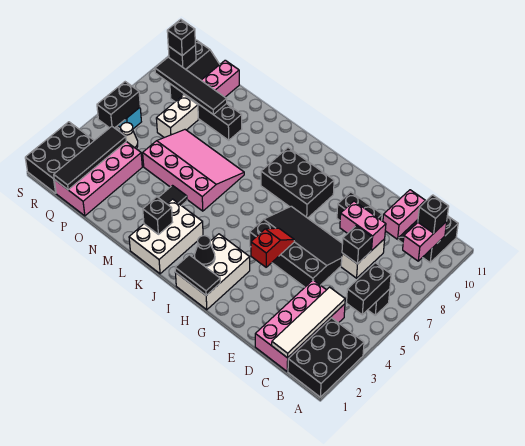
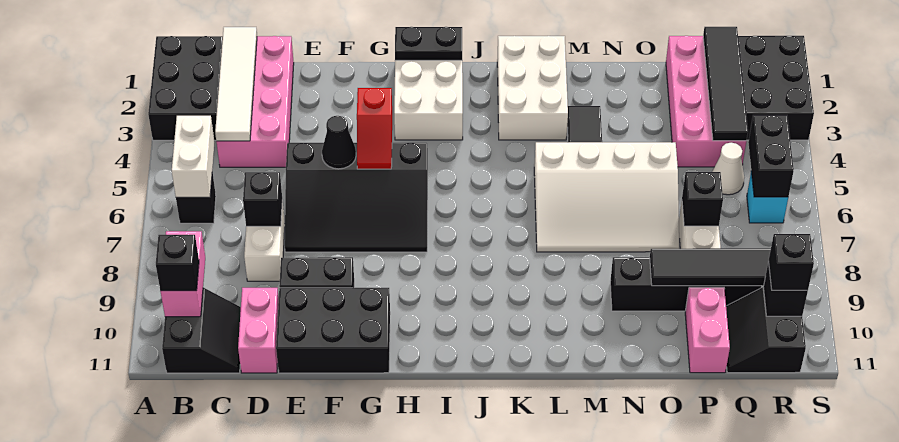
black brick B5:B6 level 2 -> white brick B5:B6 level 2
pink brick D8:E8 level 2 -> none
black tile H1:I1 level 2 -> black plate H1:I1 level 2
black brick H8:J9 level 1 -> black brick E10:G11 level 1
black cone I2 level 2 -> black cone F5 level 2
black brick L2 level 2 -> black brick P7 level 2
pink slope L5:O7 level 1 top 5 -> white slope L5:O7 level 1 top 5

